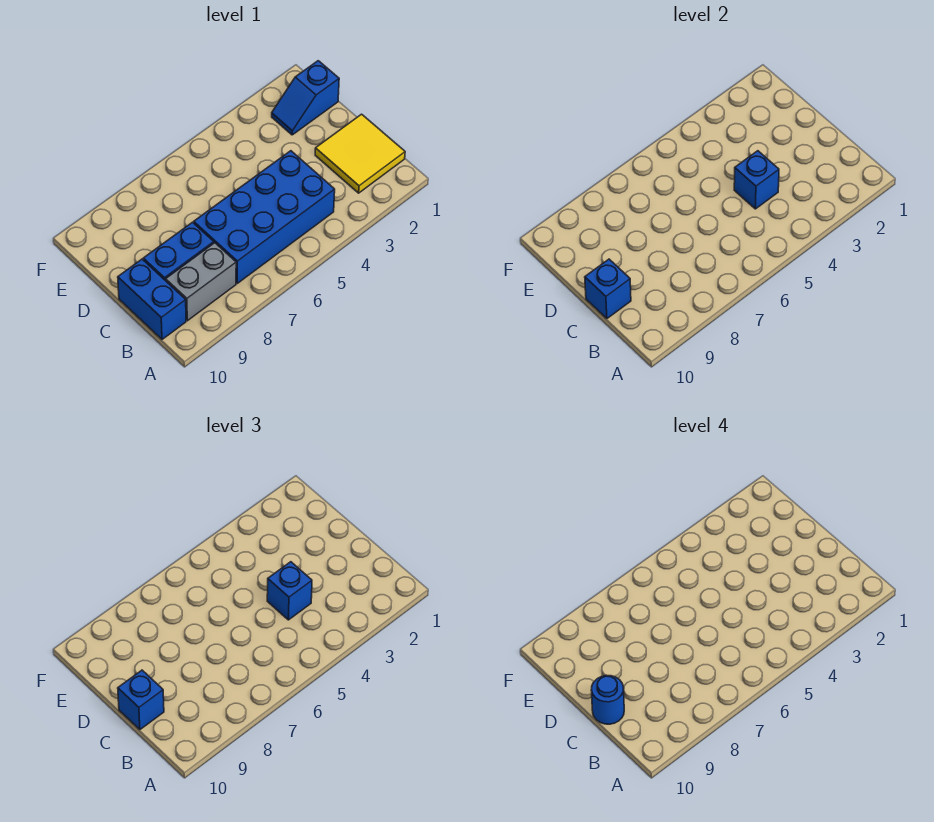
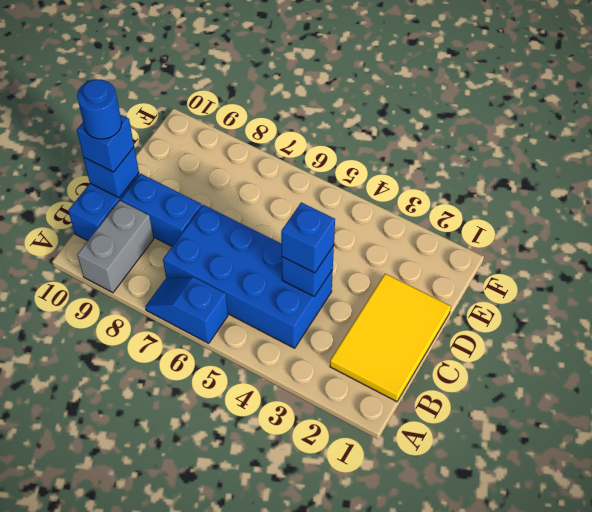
yellow tile B1:C2 level 1 -> yellow tile B1:D2 level 1
grey brick B8:B9 level 1 -> grey brick A9:B9 level 1
blue slope E1:E2 level 1 top 1 -> blue slope A6:A7 level 1 top 6

